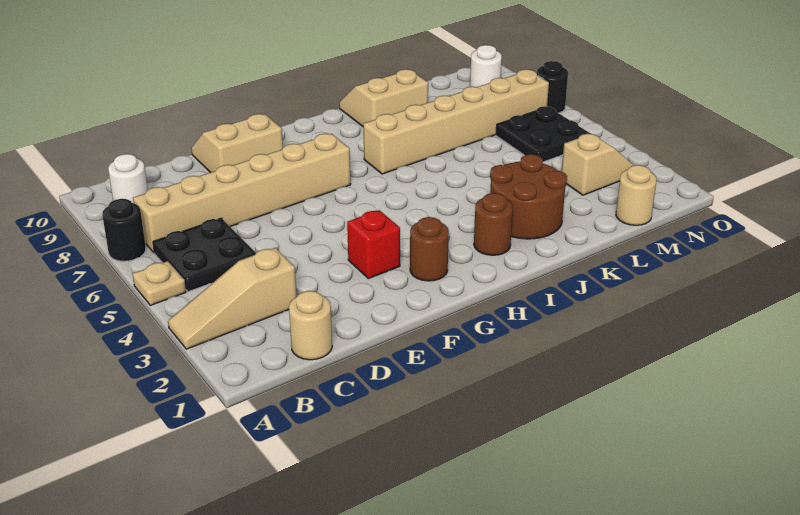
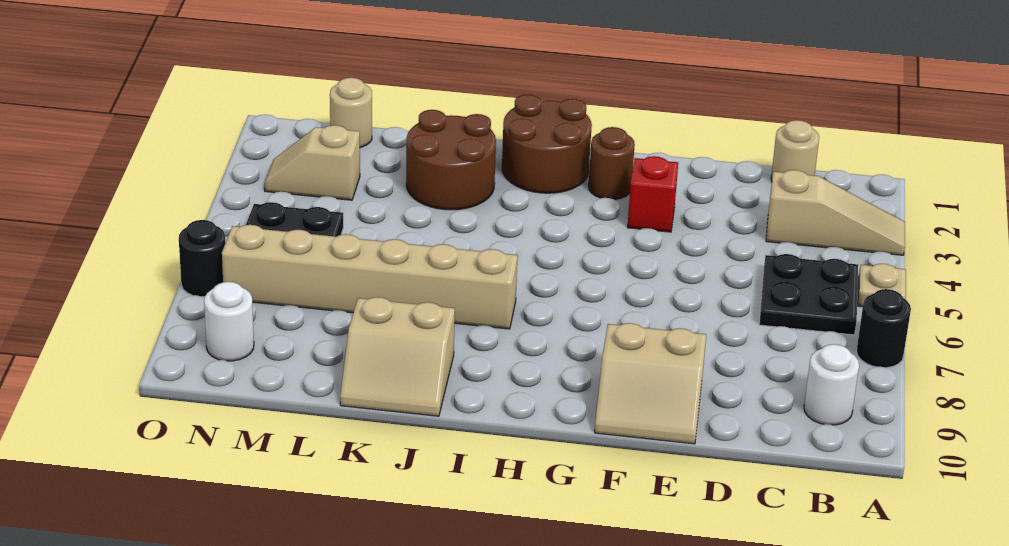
tan brick B7:G7 level 1 -> none
brown round brick I2 level 1 -> brown round brick H1:I2 level 1

